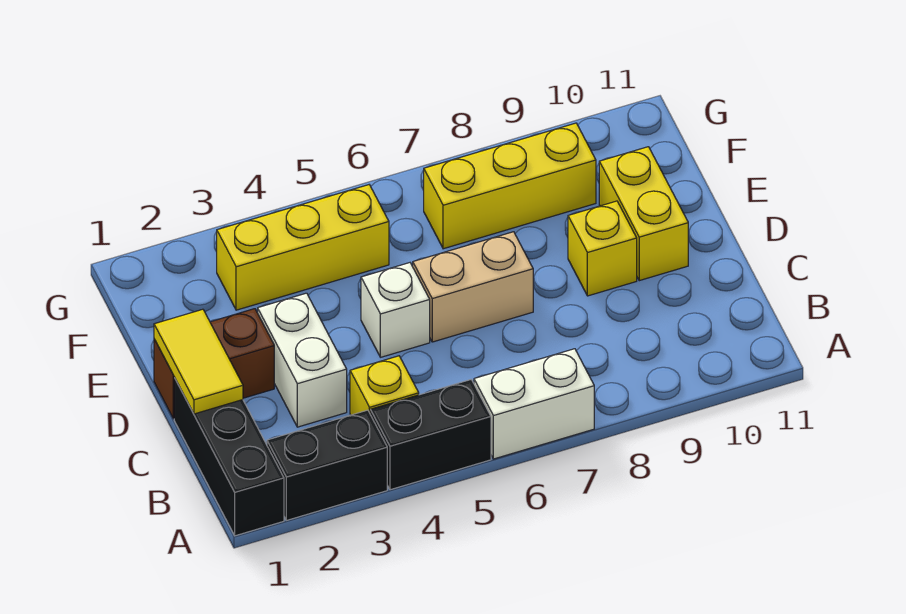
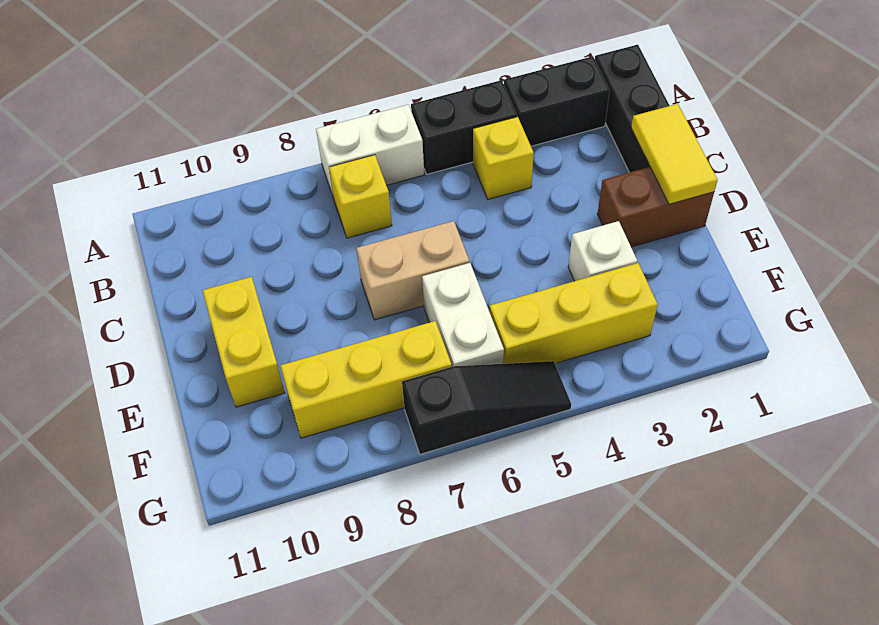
white brick C3:D3 level 1 -> white brick E6:F6 level 1
white brick D5 level 1 -> white brick E3 level 1
yellow brick D9 level 1 -> yellow brick B7 level 1
none -> black slope G5:G7 level 1 top 7

